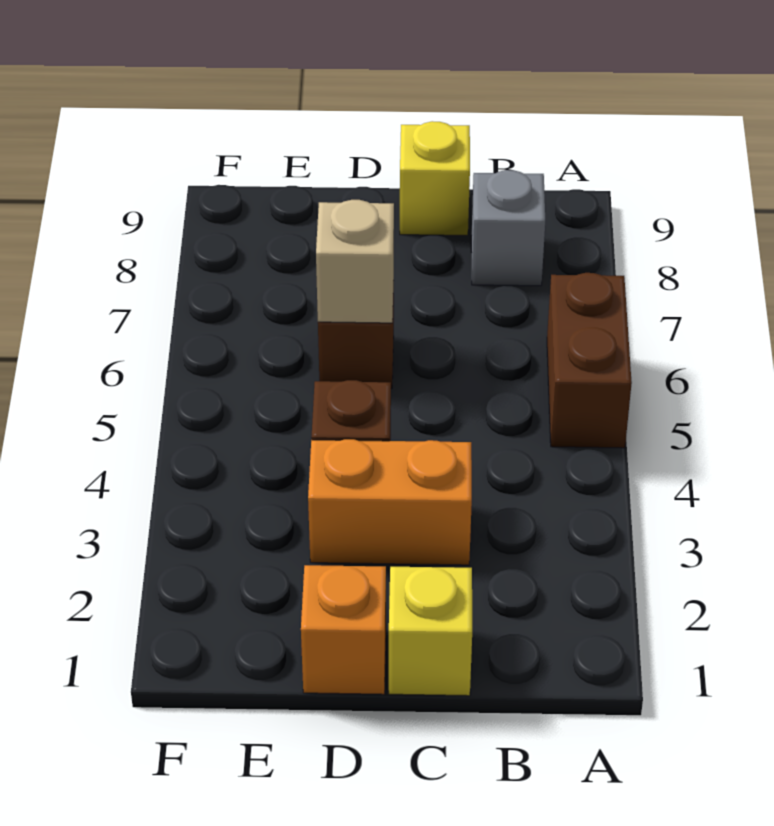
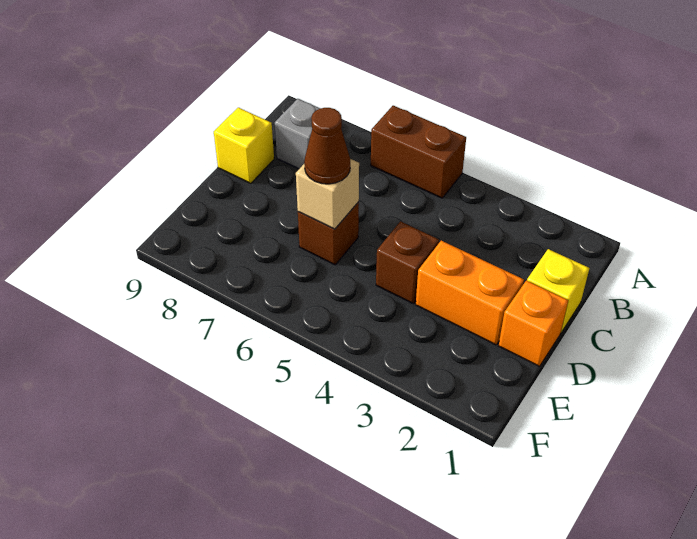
orange brick C3:D3 level 1 -> orange brick D2:D3 level 1
none -> brown cone D6 level 3

